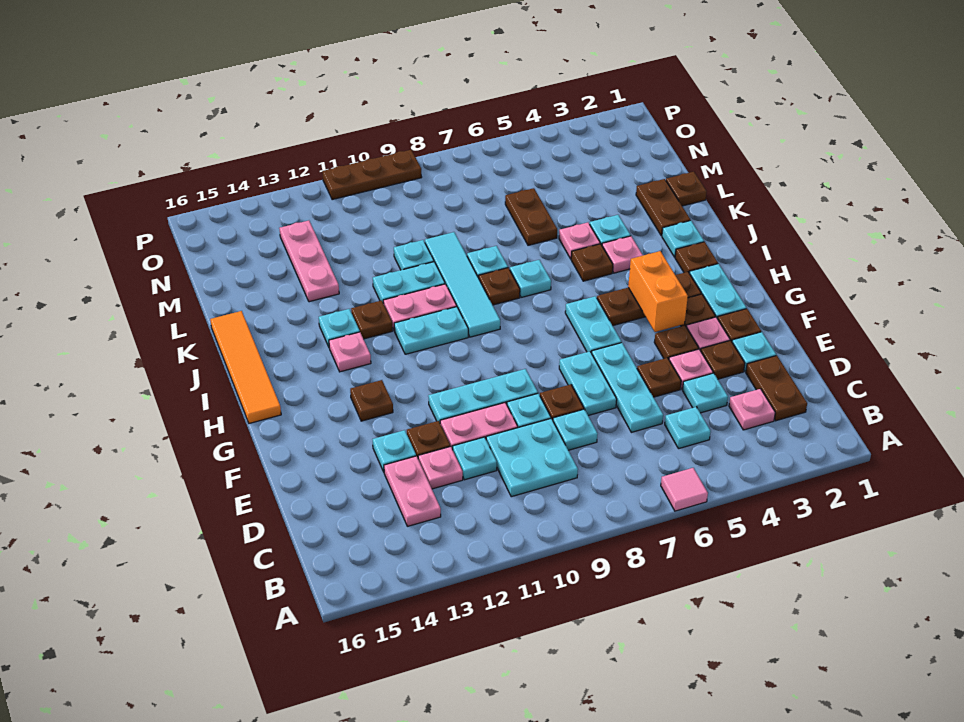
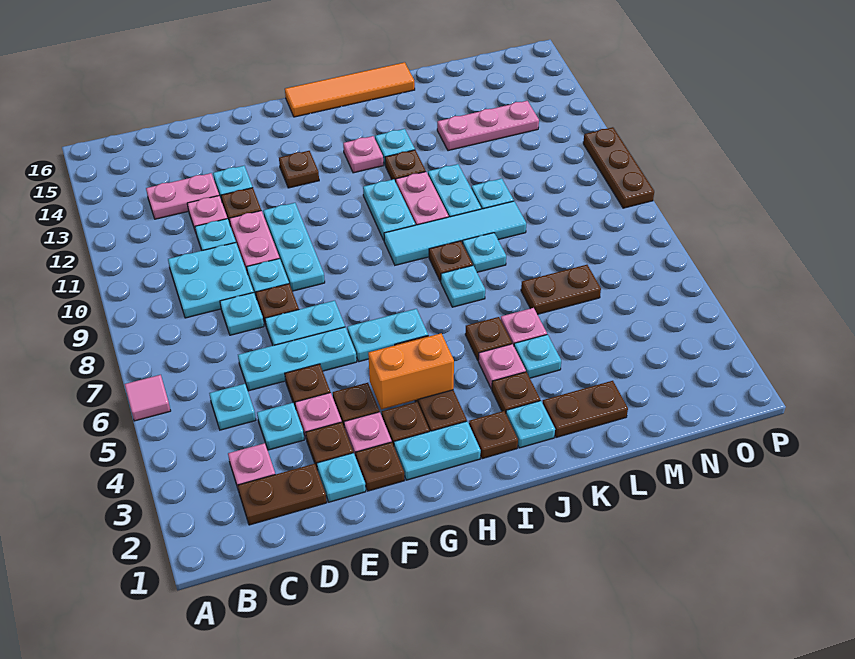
brown plate L1 level 1 -> brown plate J3 level 1

